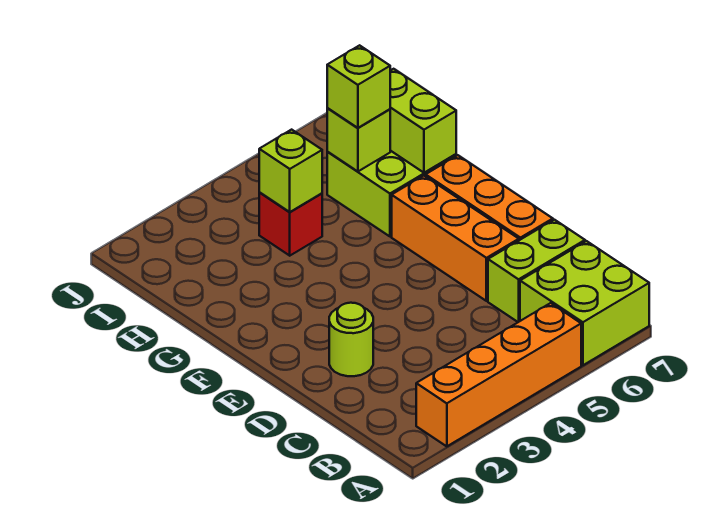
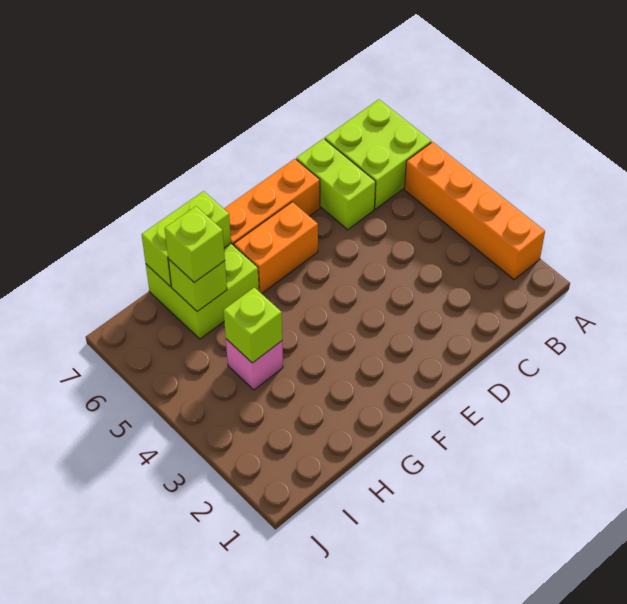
lime round brick D2 level 1 -> none
orange brick D6:F6 level 1 -> orange brick E6:F6 level 1
red brick H4 level 1 -> pink brick H4 level 1

